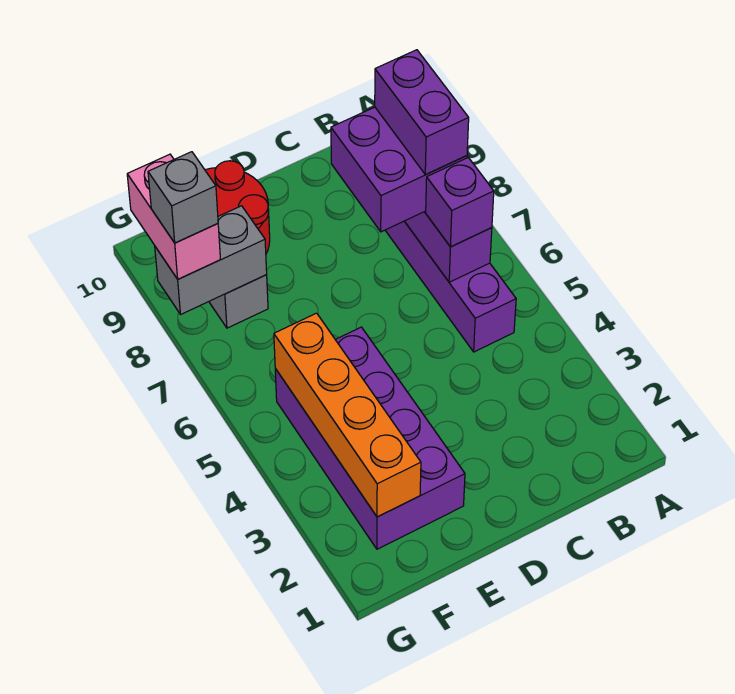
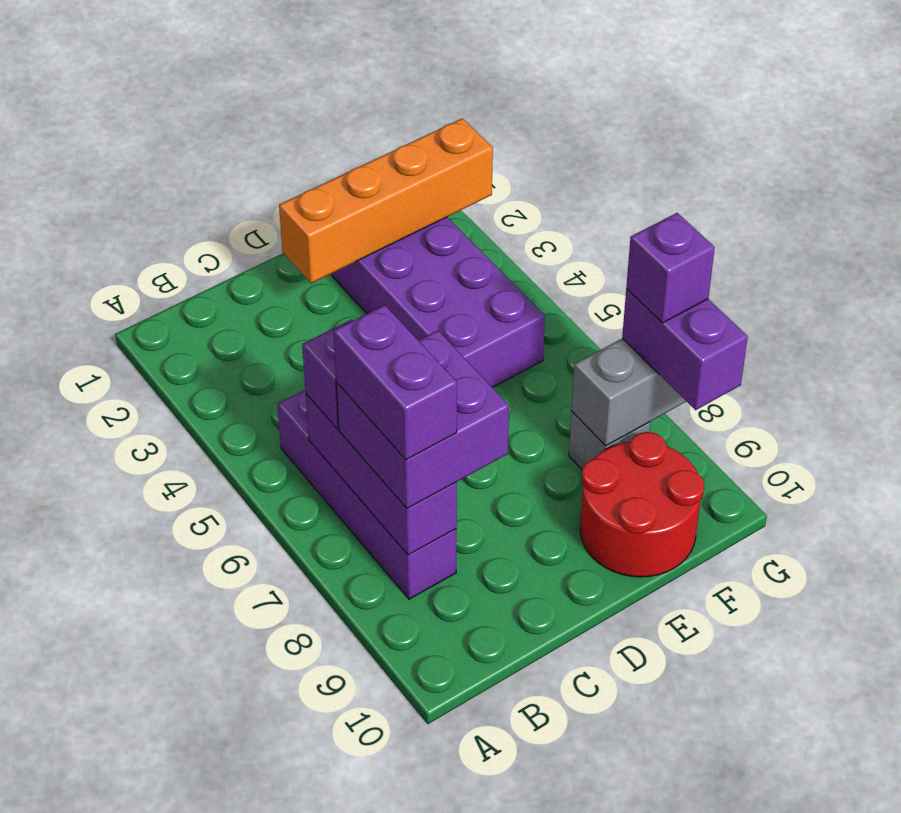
orange brick F2:F5 level 2 -> orange brick D2:G2 level 2
pink brick G8:G9 level 3 -> purple brick G8:G9 level 3
grey brick G8 level 4 -> purple brick G8 level 4

